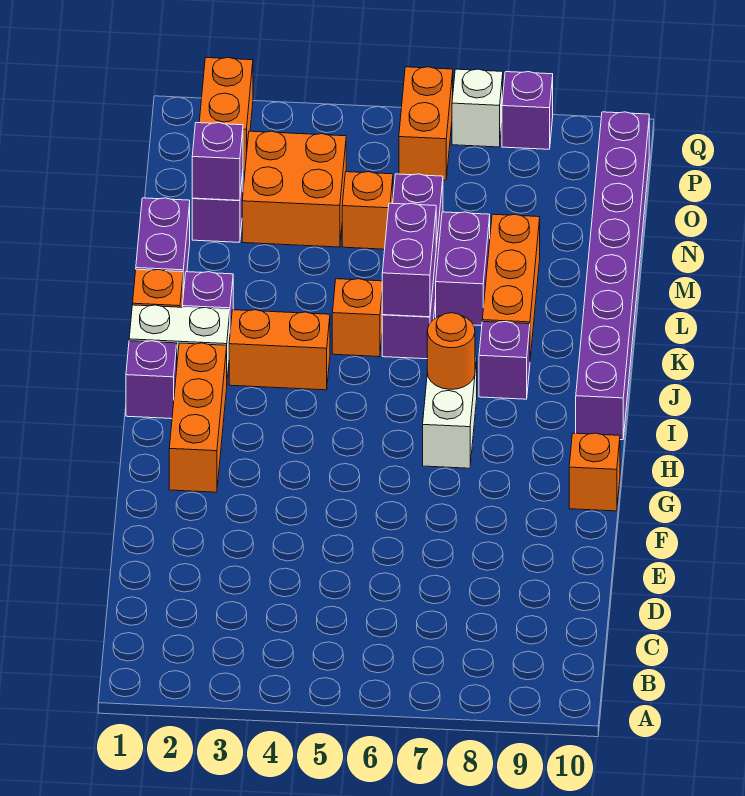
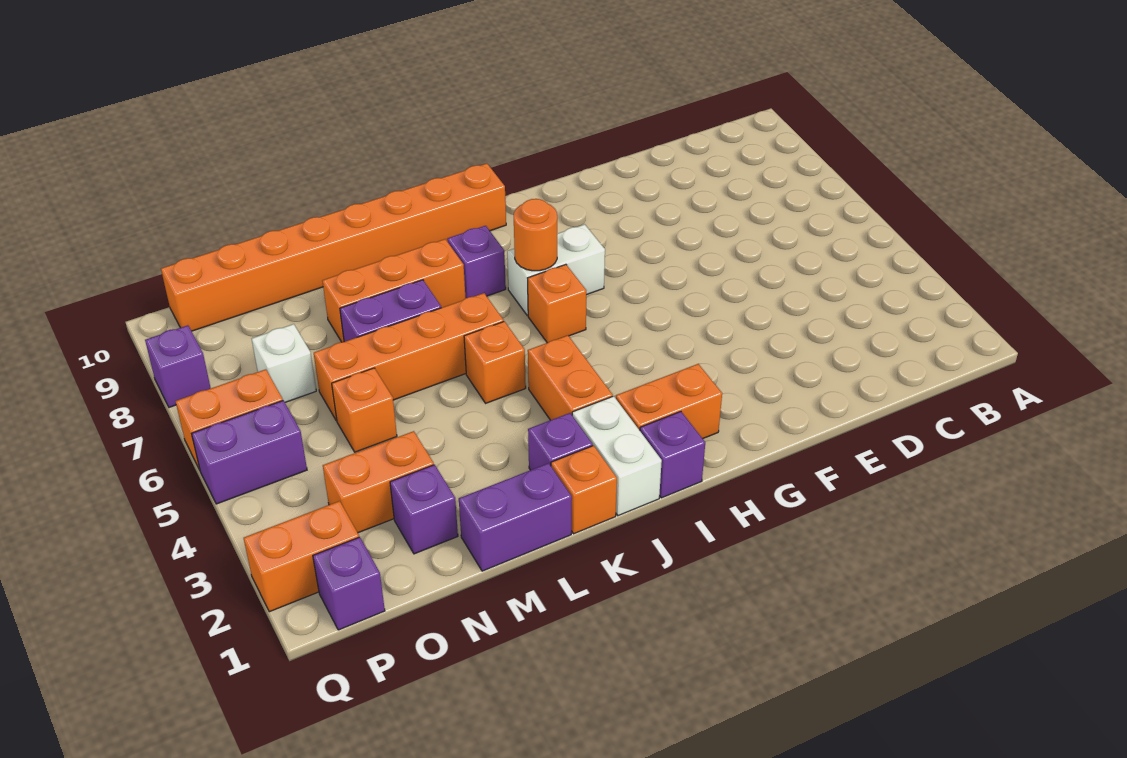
orange brick G2:I2 level 1 -> orange brick H2:I2 level 1
orange brick G10 level 1 -> orange brick I6 level 1
purple brick I10:P10 level 1 -> orange brick I10:P10 level 1
purple brick K6:N6 level 1 -> orange brick K6:N6 level 1
purple brick K6:L6 level 2 -> purple brick P5:Q5 level 1
purple brick N2 level 2 -> purple brick P1 level 1
orange brick N3:O4 level 1 -> orange brick N3:O3 level 1
white brick Q7 level 1 -> white brick O7 level 1

